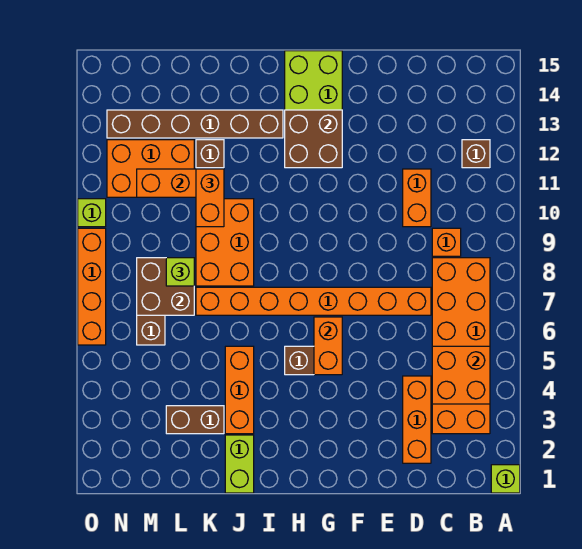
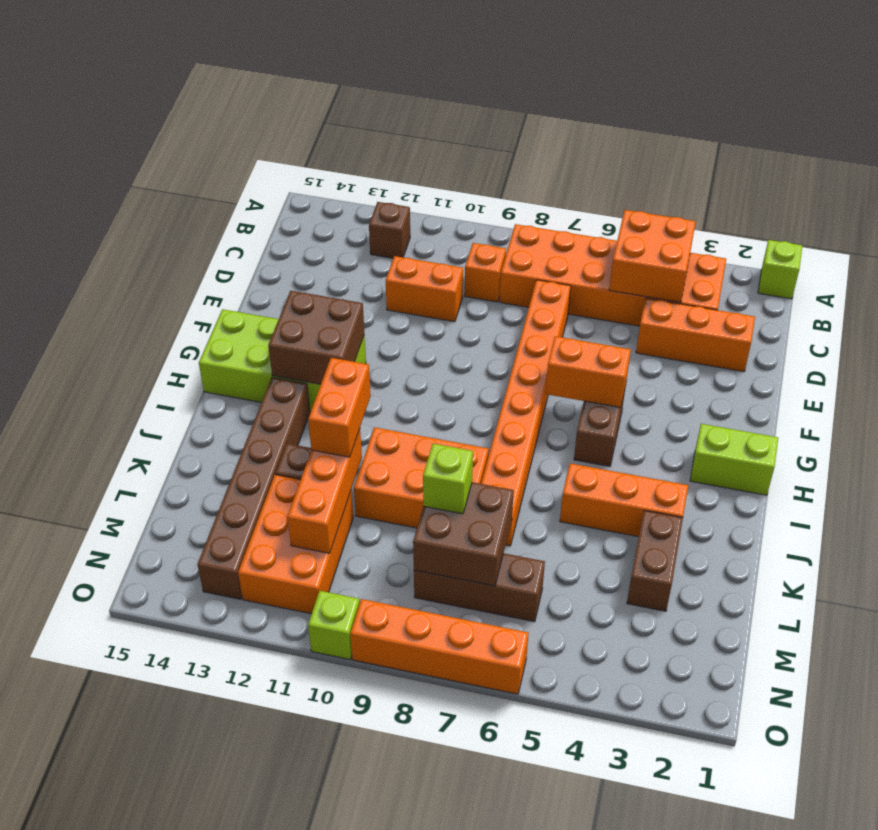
lime brick J1:J2 level 1 -> lime brick H1:H2 level 1
orange brick K10:K11 level 3 -> orange brick J11:K11 level 3

